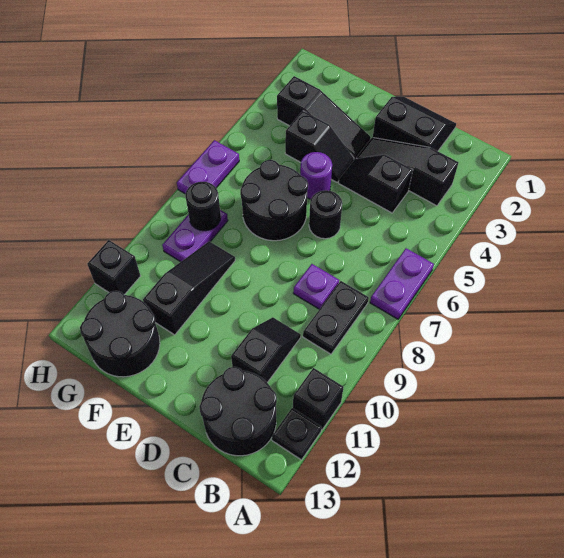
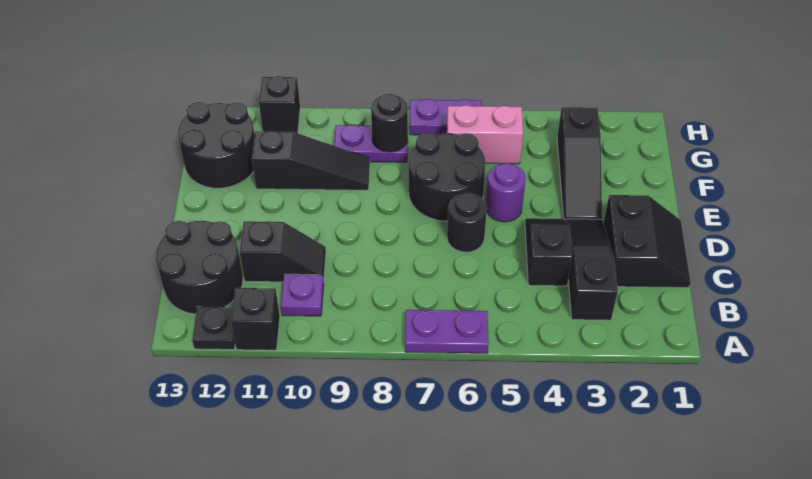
black plate B8:B9 level 1 -> none
purple plate C8 level 1 -> purple plate B10 level 1
black slope E4:F4 level 1 top F -> none
none -> pink brick G5:G6 level 1

